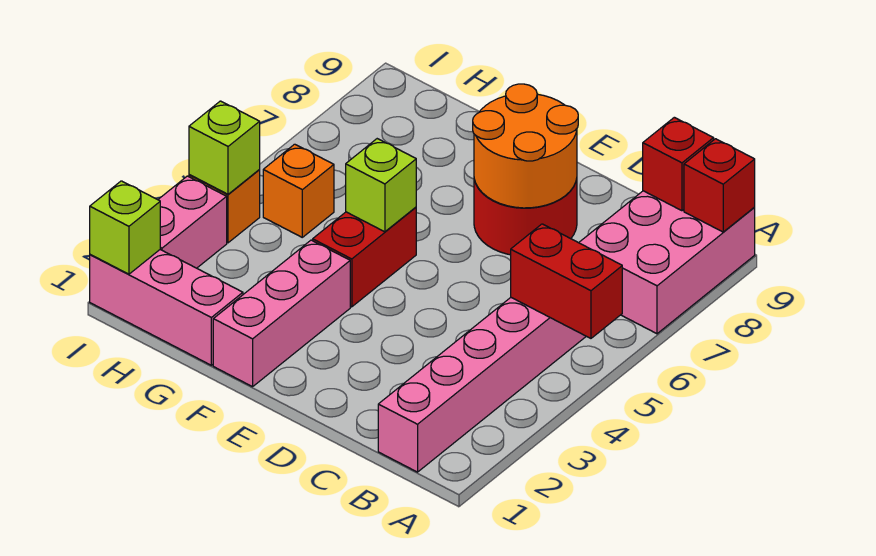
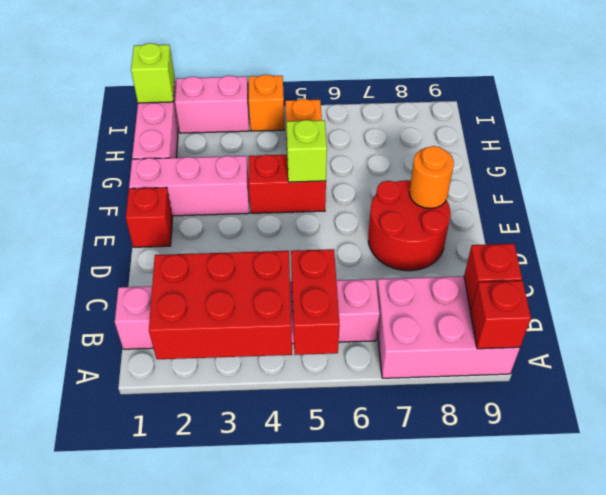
none -> red brick A2:B4 level 2
orange round brick D7:E8 level 2 -> orange round brick E8 level 2
none -> red brick E1 level 1
lime brick I4 level 2 -> none

